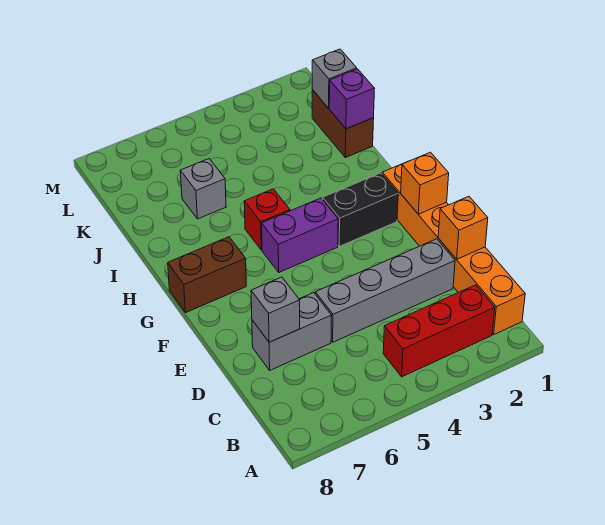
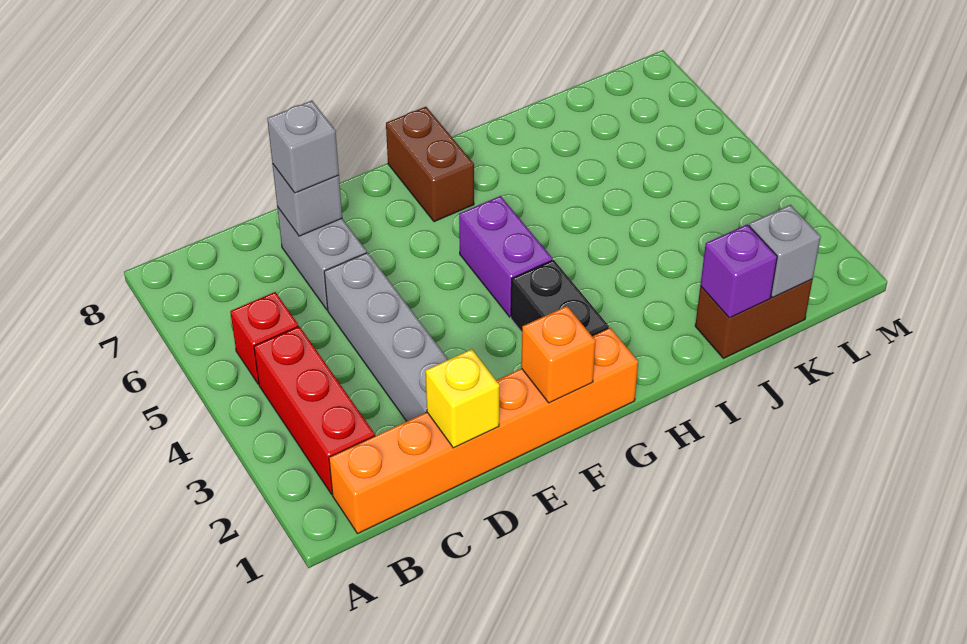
orange brick D1 level 2 -> yellow brick D1 level 2
red brick H5 level 1 -> red brick B5 level 1
grey brick J6 level 1 -> grey brick D7 level 3

